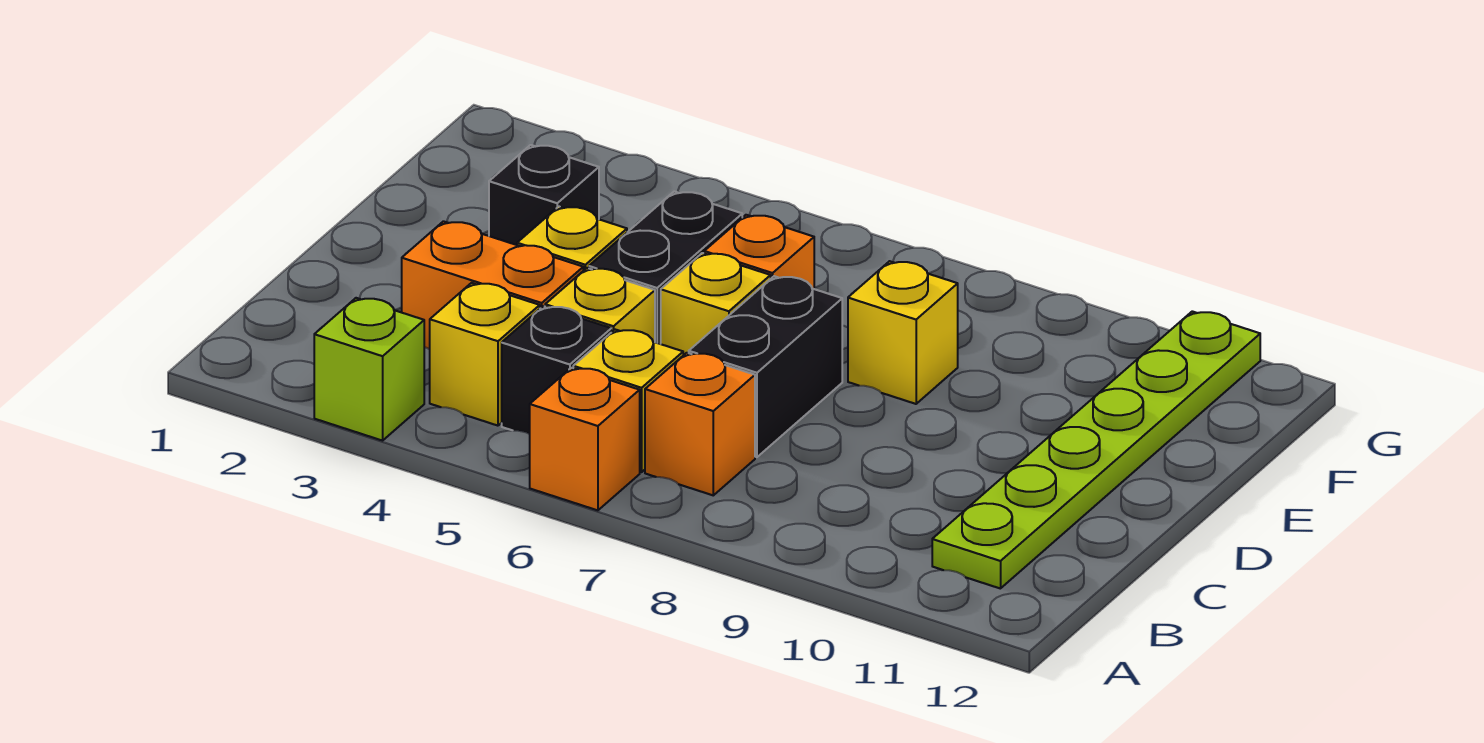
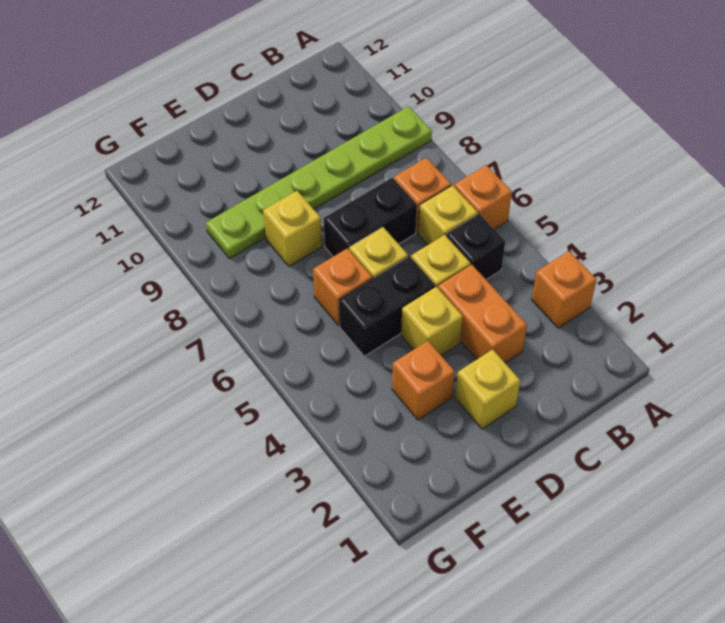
lime brick A3 level 1 -> orange brick A3 level 1
yellow brick B4 level 1 -> yellow brick D2 level 1
lime plate B11:G11 level 1 -> lime plate A9:F9 level 1
black brick E3 level 1 -> orange brick E3 level 1

